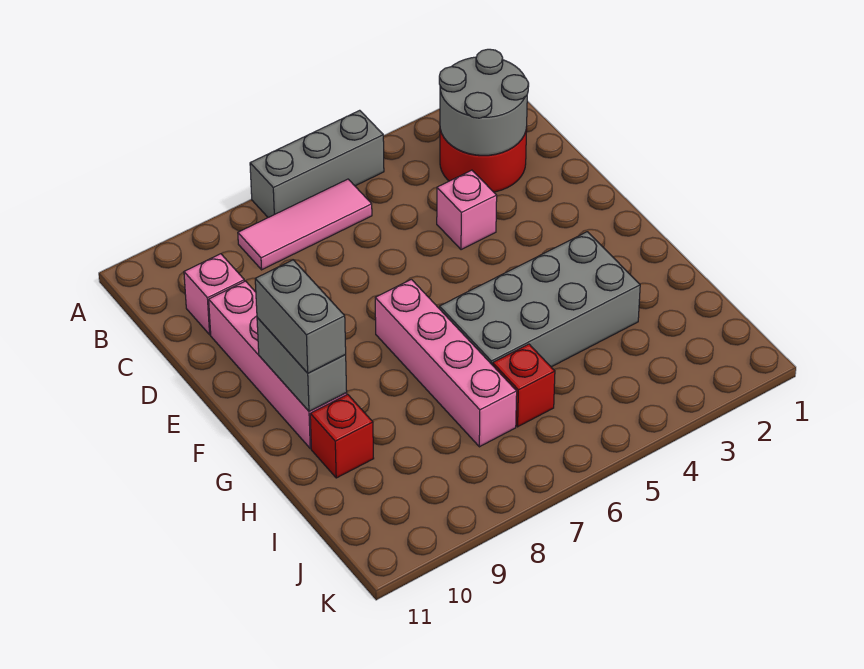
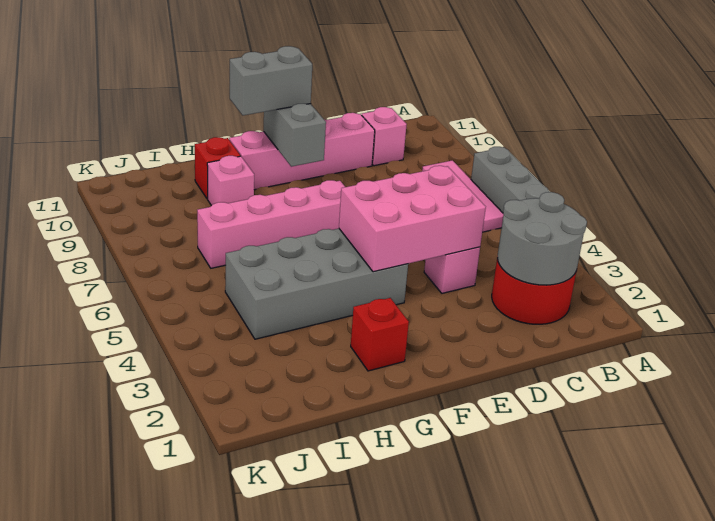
none -> pink brick D4:F5 level 2
grey brick F10:G10 level 2 -> grey brick F9:F10 level 2
grey brick G3:H6 level 1 -> grey brick F4:I5 level 1
none -> pink brick H9 level 1
red brick I6 level 1 -> red brick G2 level 1

